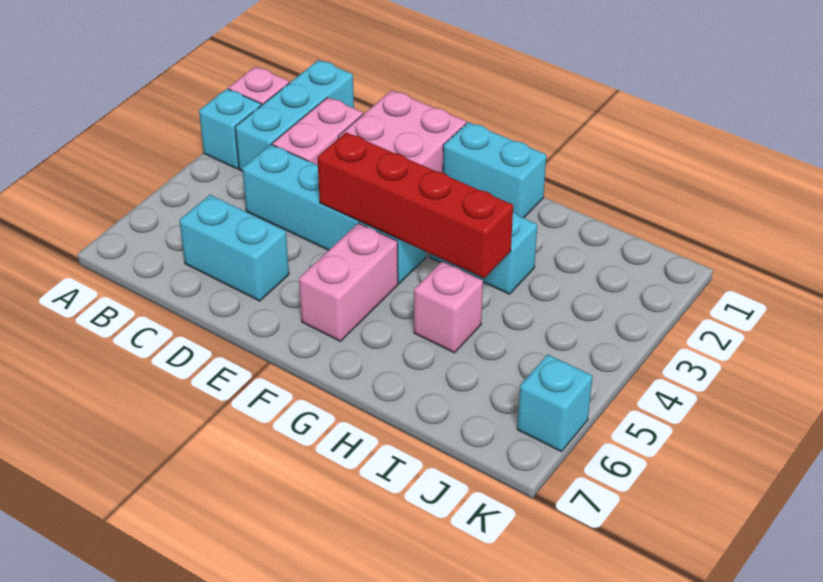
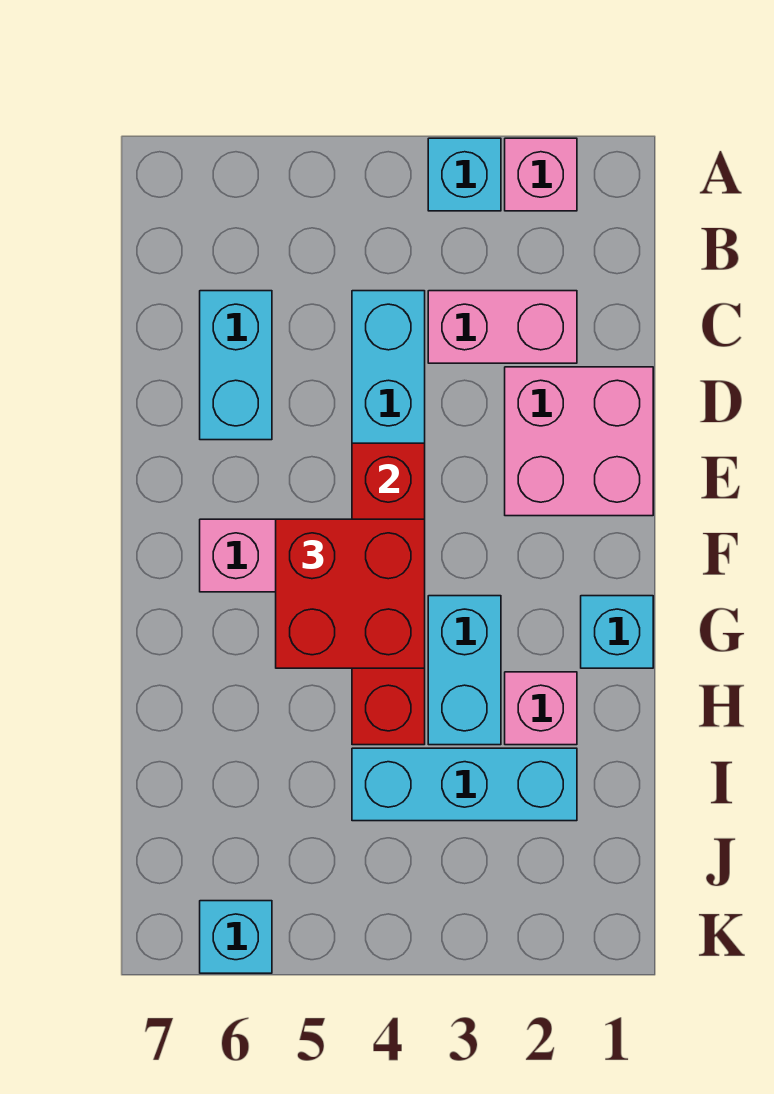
cyan brick B1:B3 level 1 -> cyan brick I2:I4 level 1
cyan brick F1:G1 level 1 -> cyan brick G1 level 1
none -> red brick F4:G5 level 3
pink brick H5 level 1 -> pink brick H2 level 1

